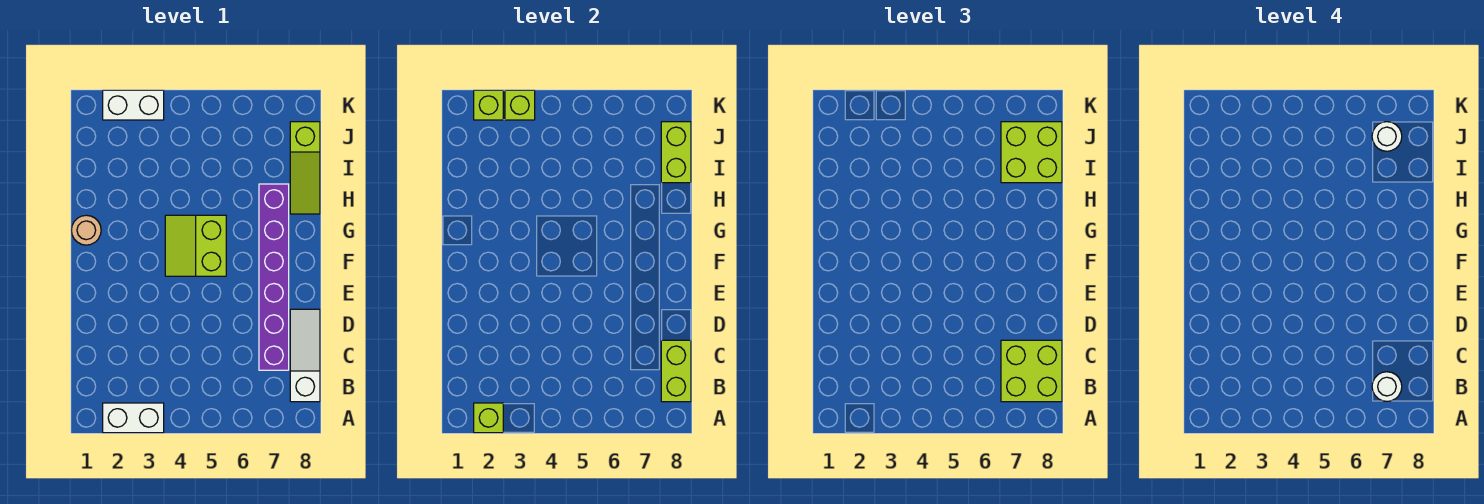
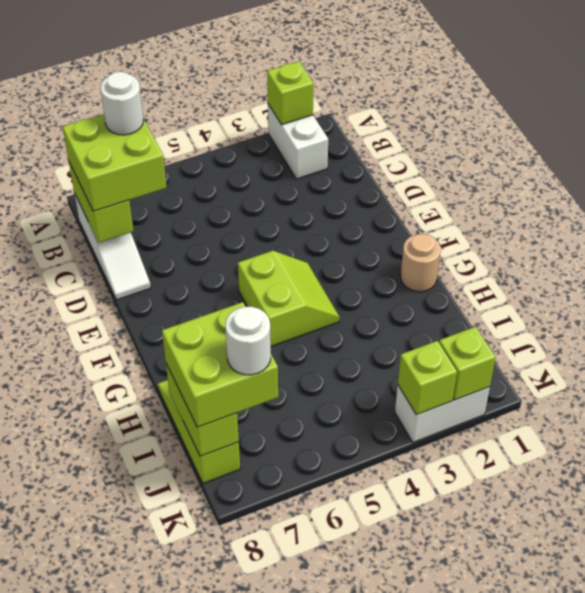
white brick A2:A3 level 1 -> white brick A2:B2 level 1
purple brick C7:H7 level 1 -> none

